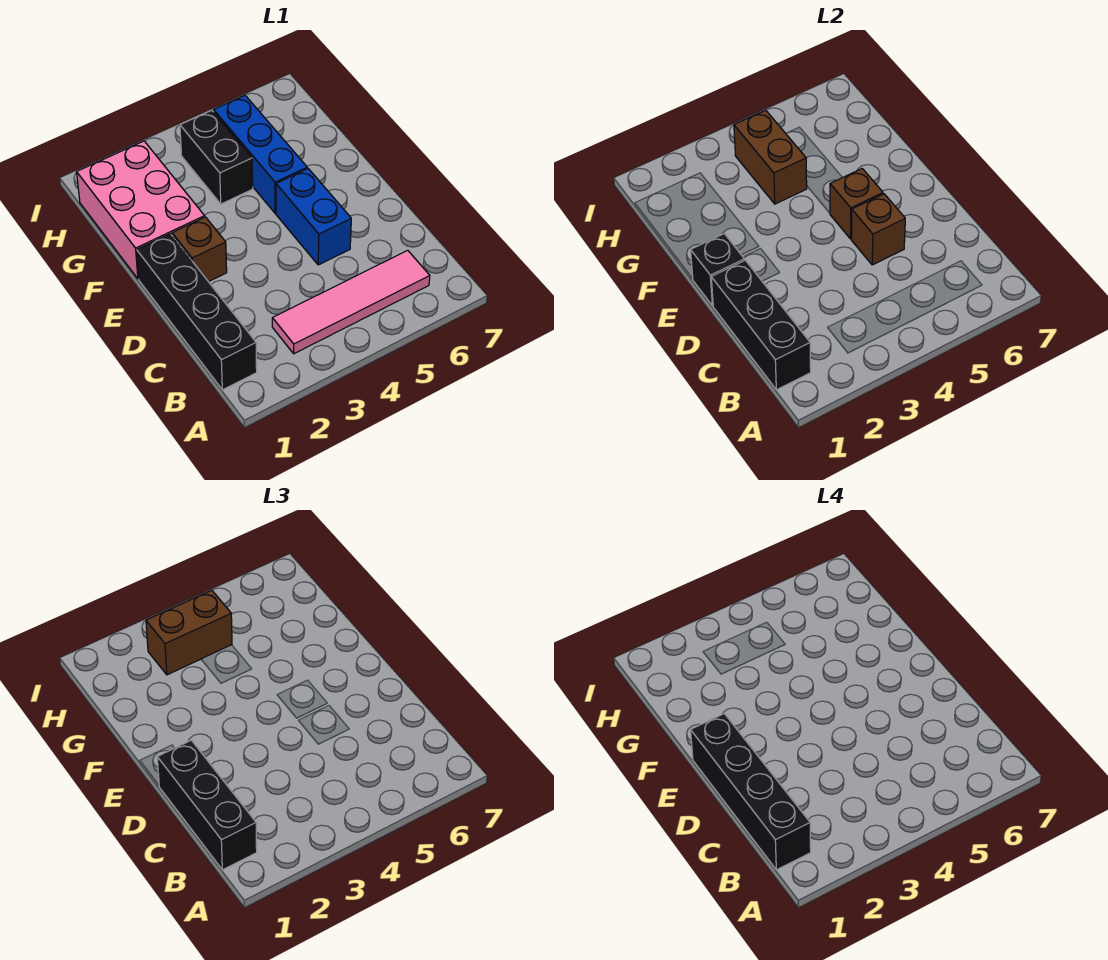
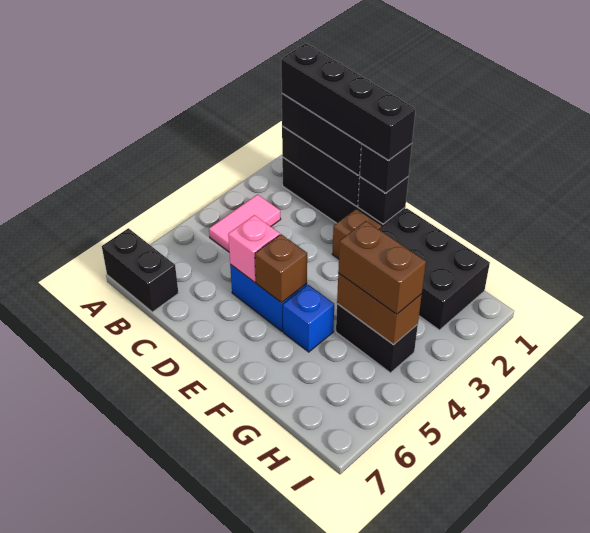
none -> black brick A7:B7 level 1
pink tile B3:B6 level 1 -> pink tile B3:B4 level 1
brown brick D5 level 2 -> pink brick D5 level 2
none -> black brick E1 level 3
pink brick F1:H2 level 1 -> black brick F1:H2 level 1
blue brick F5:H5 level 1 -> blue brick F5 level 1
brown brick H3:H4 level 3 -> brown brick G4:H4 level 3

